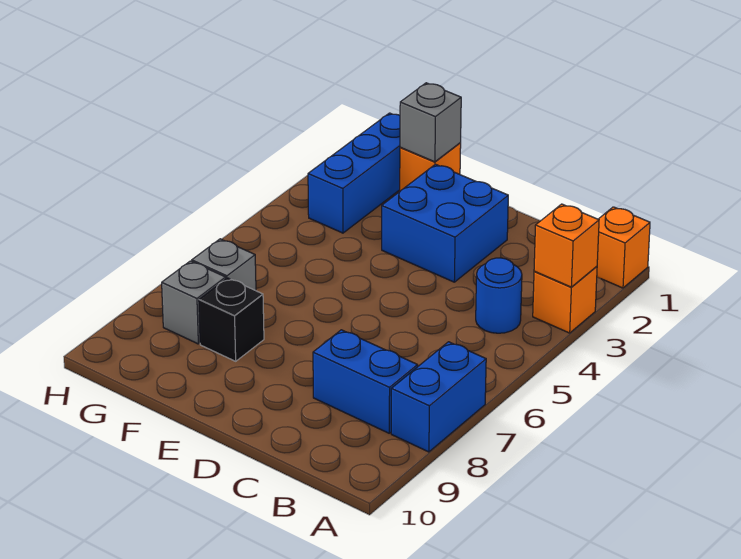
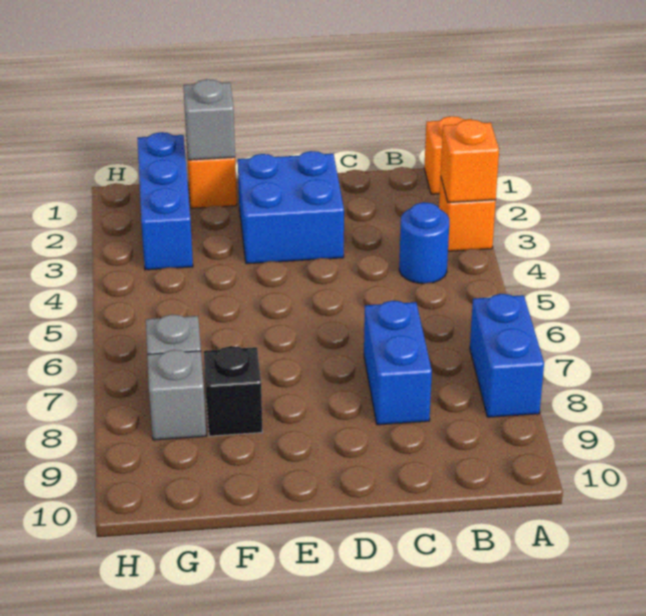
blue brick B8:C8 level 1 -> blue brick C7:C8 level 1

